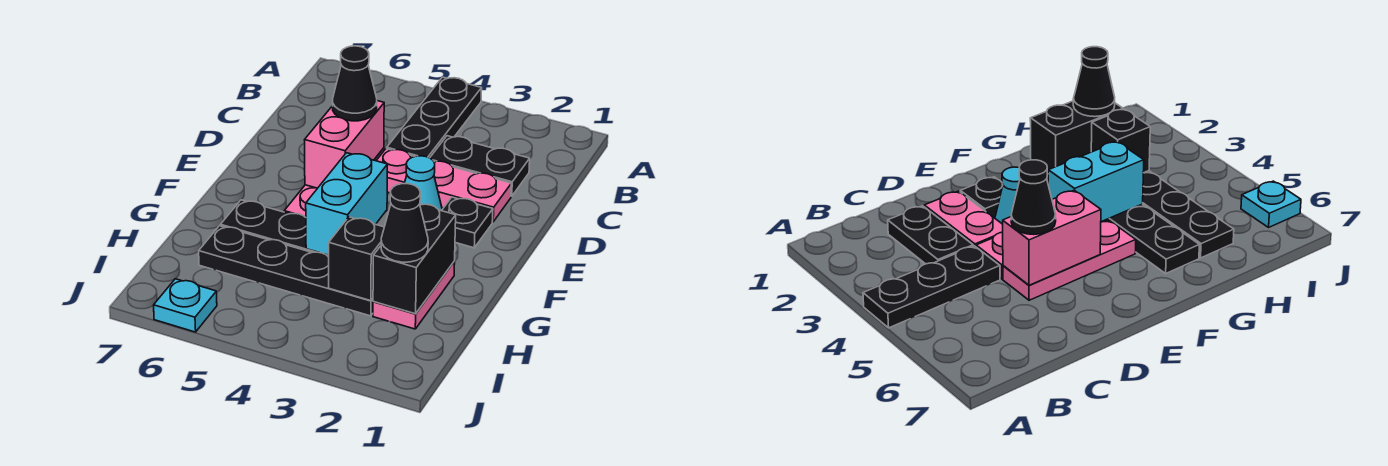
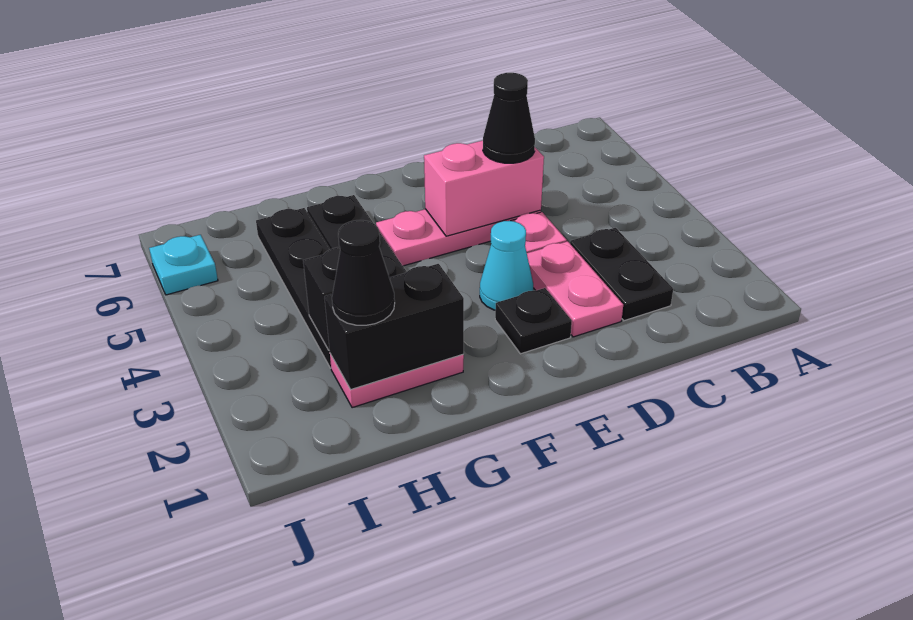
black plate A4:C4 level 1 -> none
cyan brick F4:G4 level 2 -> none

